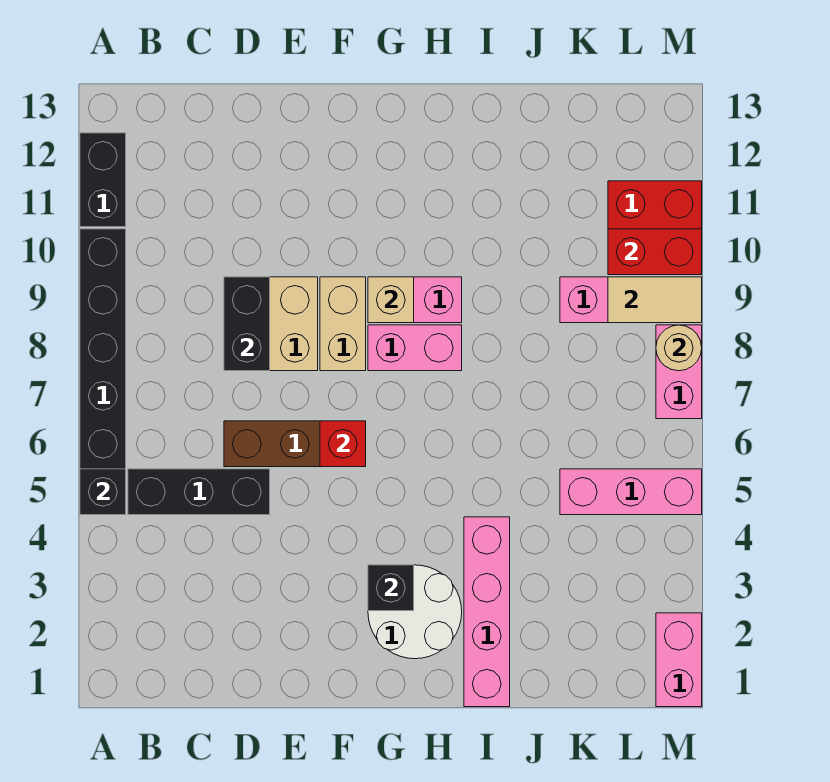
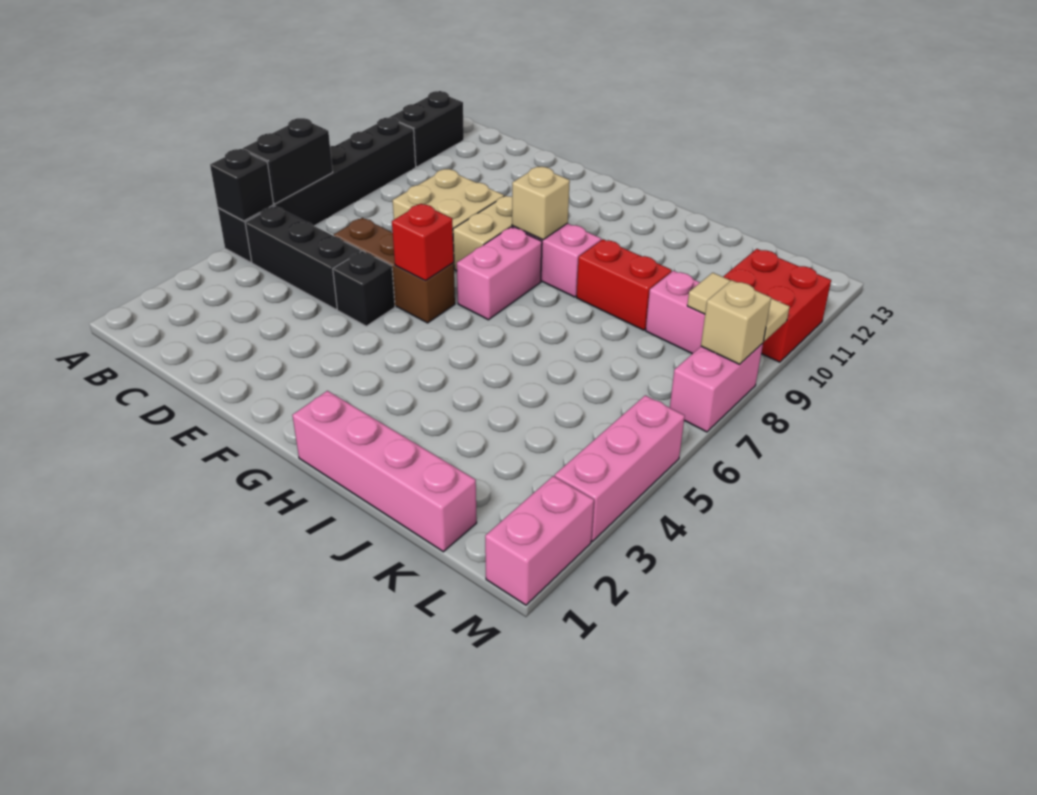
black brick D8:D9 level 2 -> black brick A6:A7 level 2
white round brick G2:H3 level 1 -> none
black brick G3 level 2 -> black brick E5 level 1
pink brick G8:H8 level 1 -> pink brick G7:G8 level 1
pink brick I1:I4 level 1 -> pink brick H1:K1 level 1
pink brick K5:M5 level 1 -> pink brick M3:M5 level 1
red brick L10:M10 level 2 -> red brick I9:J9 level 1
tan round brick M8 level 2 -> tan brick M8 level 2

